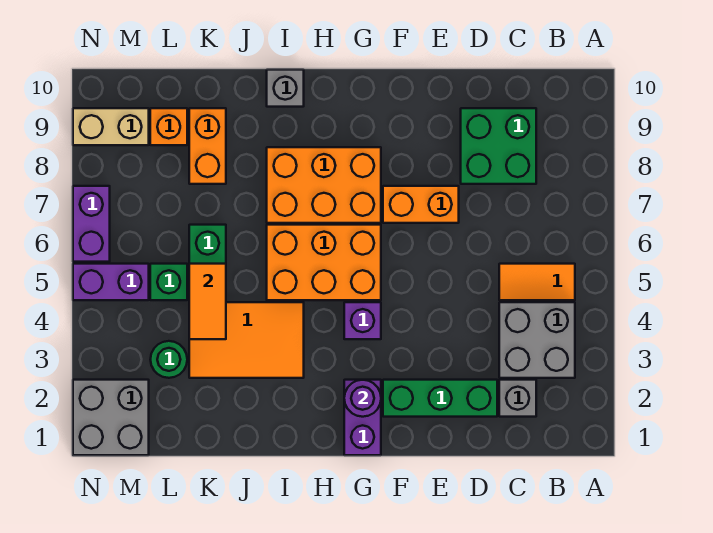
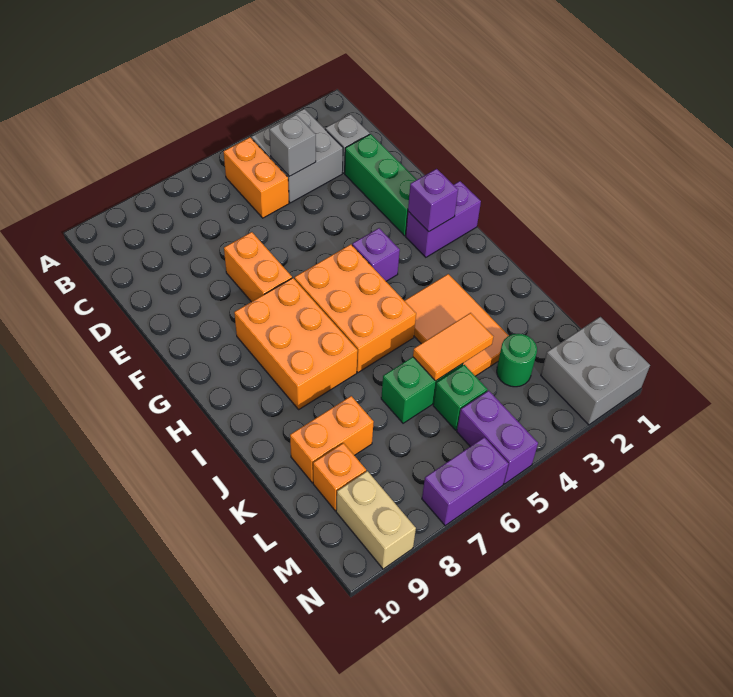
orange tile B5:C5 level 1 -> orange brick B5:C5 level 1
green brick C8:D9 level 1 -> none
purple round brick G2 level 2 -> purple brick G2 level 2
grey brick I10 level 1 -> grey brick C4 level 2

